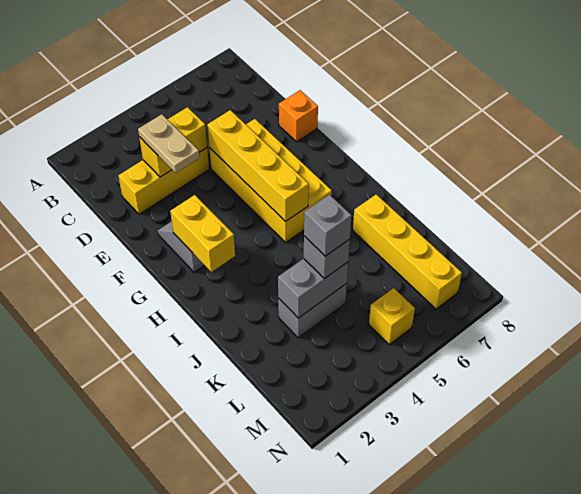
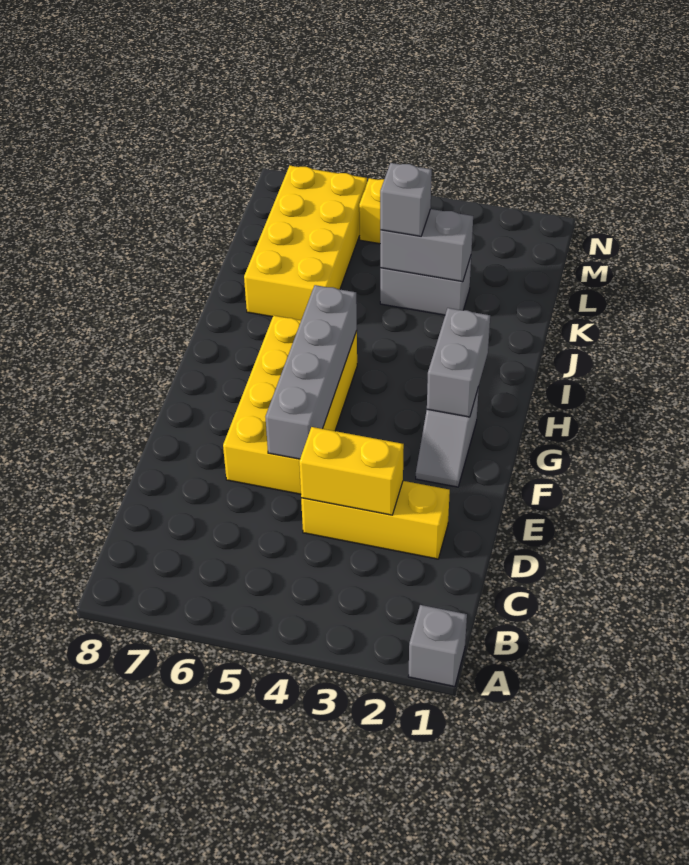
tan plate D3:E3 level 3 -> none
yellow brick E5:H5 level 2 -> grey brick E5:H5 level 2
orange brick E8 level 1 -> none
yellow brick G2:H2 level 2 -> grey brick G2:H2 level 2
yellow brick J7:M7 level 1 -> yellow brick J6:M7 level 1
grey brick K4 level 4 -> grey brick A1 level 1

